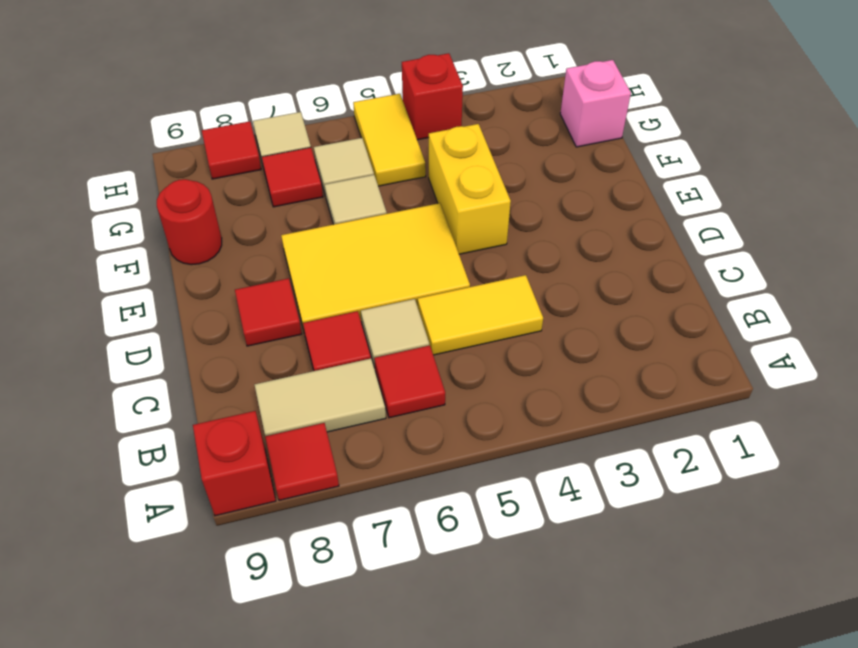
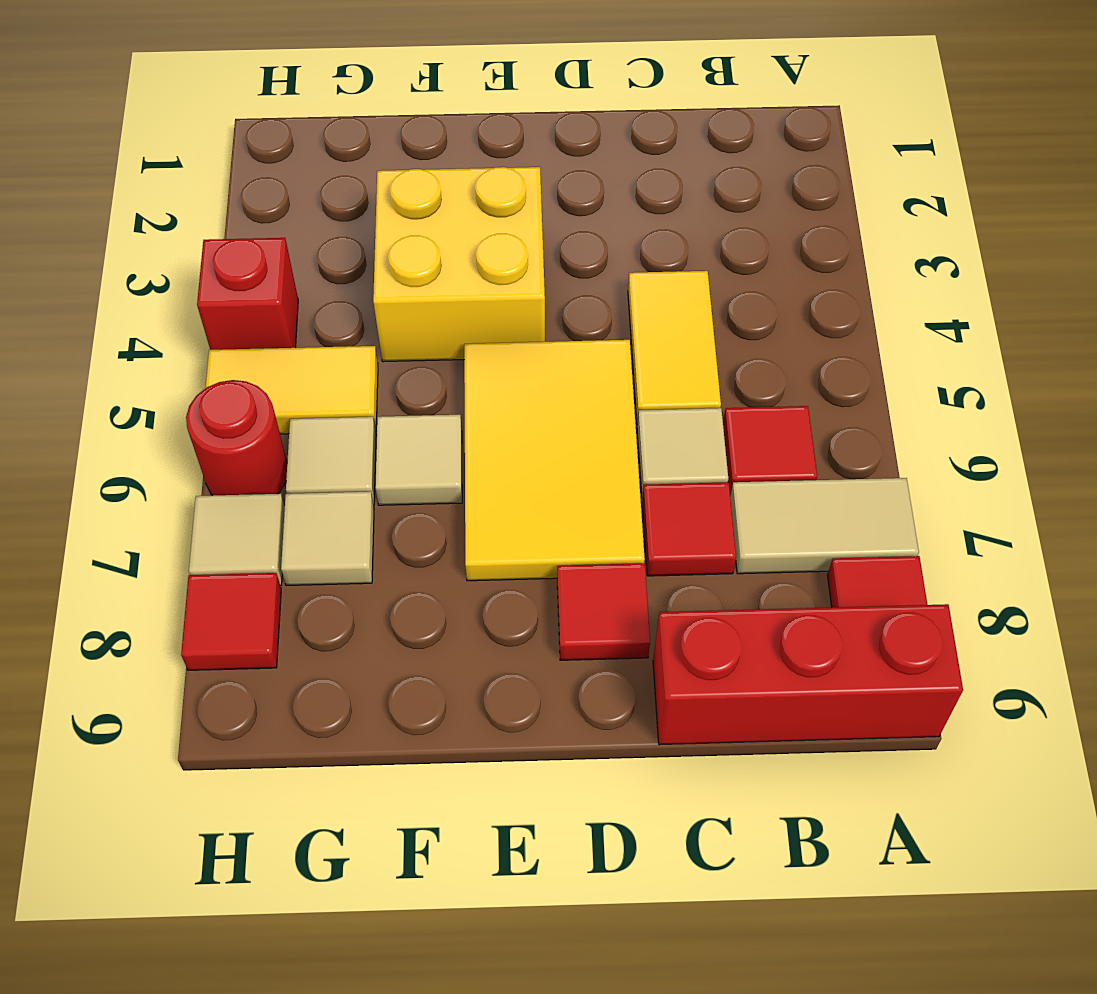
red brick A9 level 1 -> red brick A9:C9 level 1
tan tile B7:B8 level 1 -> tan tile A7:B7 level 1
yellow brick E4:F4 level 1 -> yellow brick E3:F4 level 1
red round brick F9 level 1 -> red round brick H6 level 1
pink brick G1 level 1 -> none
red tile G7 level 1 -> tan tile G7 level 1

